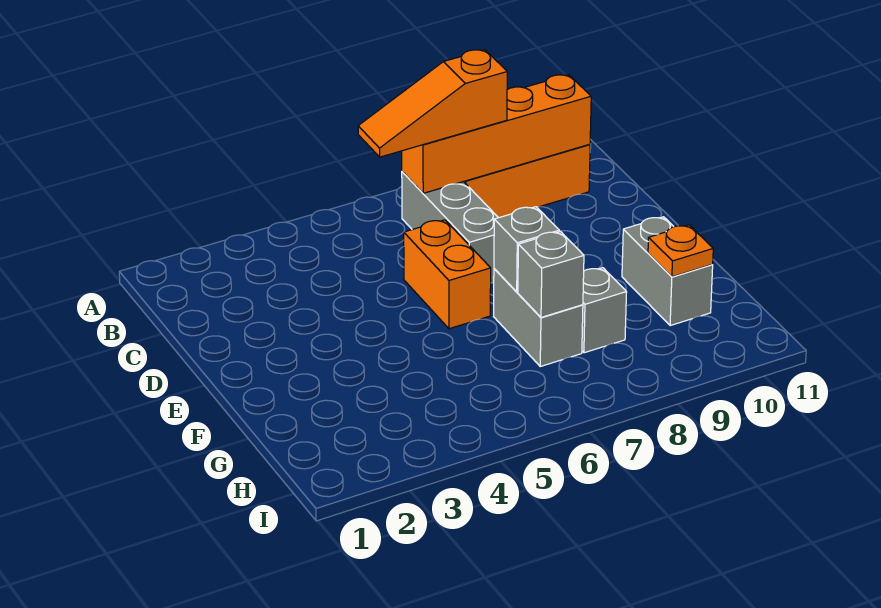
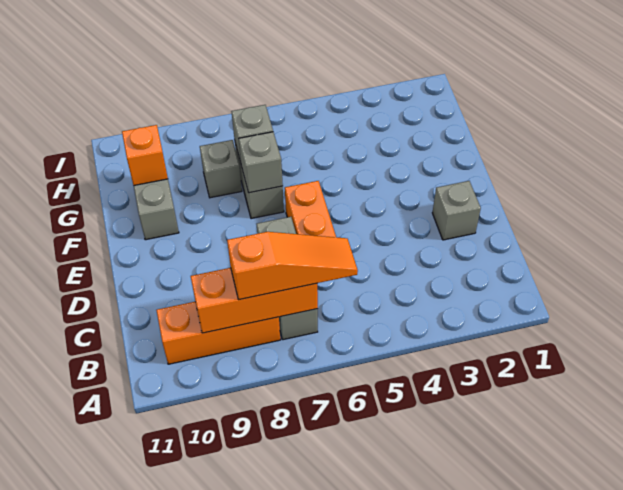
orange brick B7:B10 level 2 -> orange brick B7:B9 level 2
none -> grey brick D2 level 1
orange plate G10 level 2 -> orange brick G10 level 2

